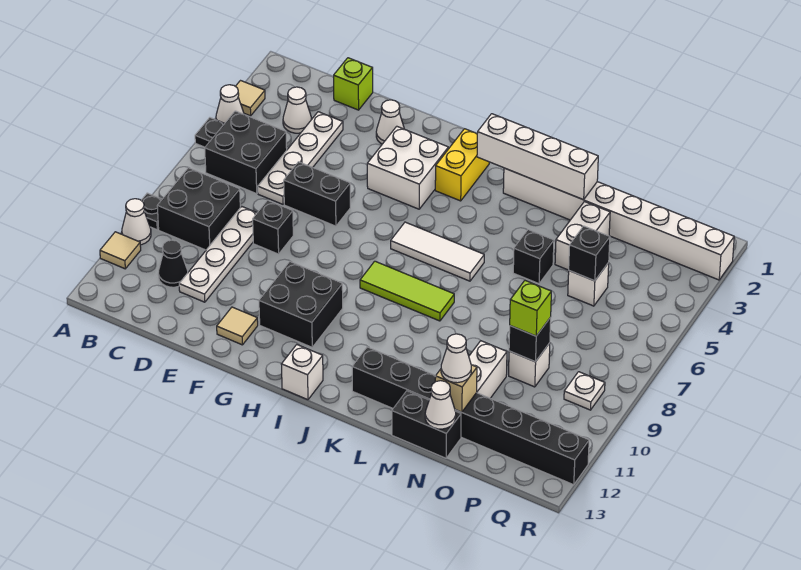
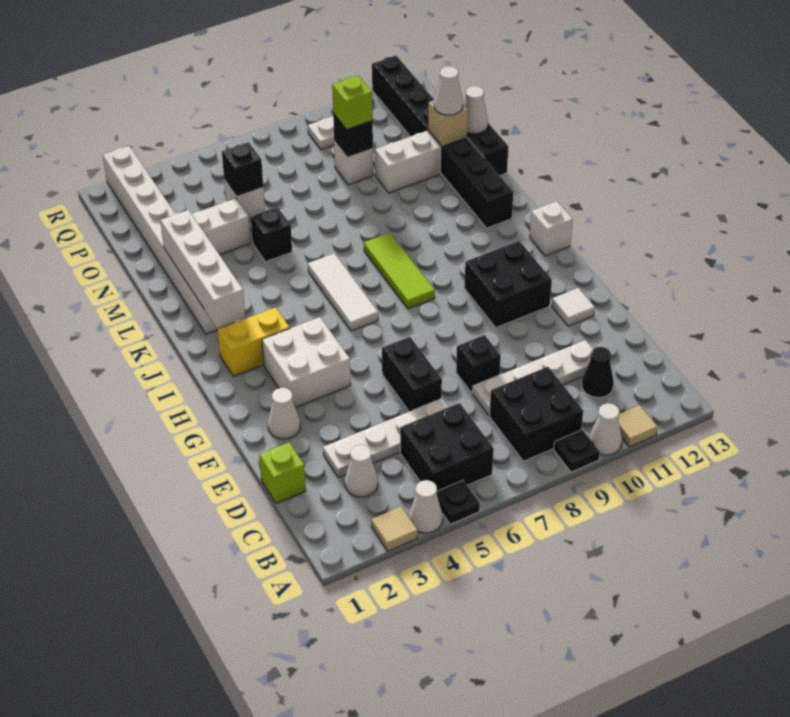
tan tile F12 level 1 -> white tile F12 level 1

